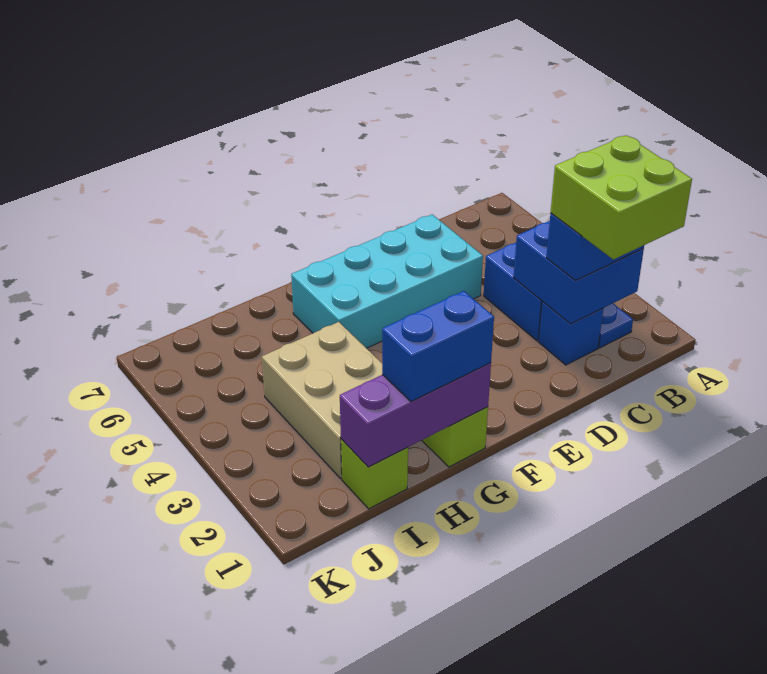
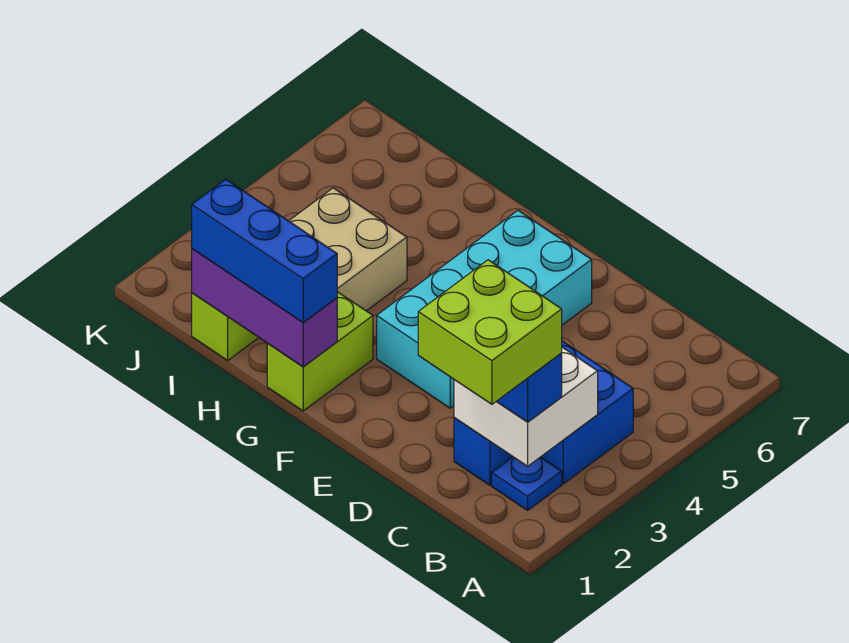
blue brick B2:C3 level 2 -> white brick B2:C3 level 2
cyan brick D5:G6 level 1 -> cyan brick E3:F6 level 1
blue brick G1:H1 level 3 -> blue brick G1:I1 level 3

